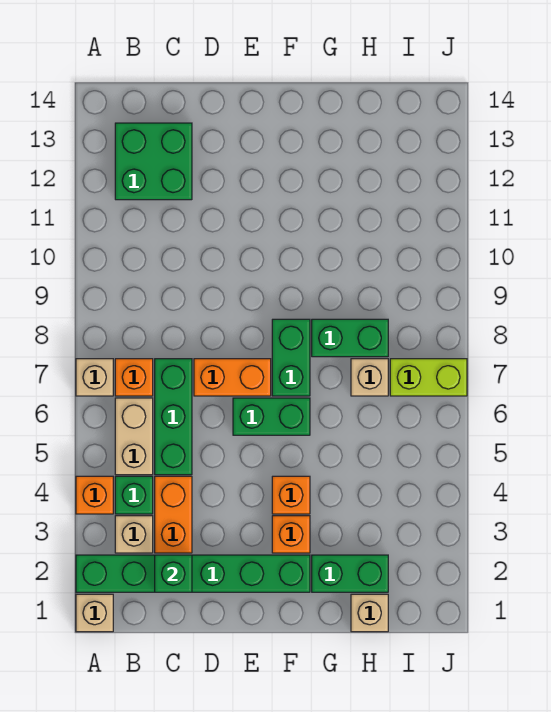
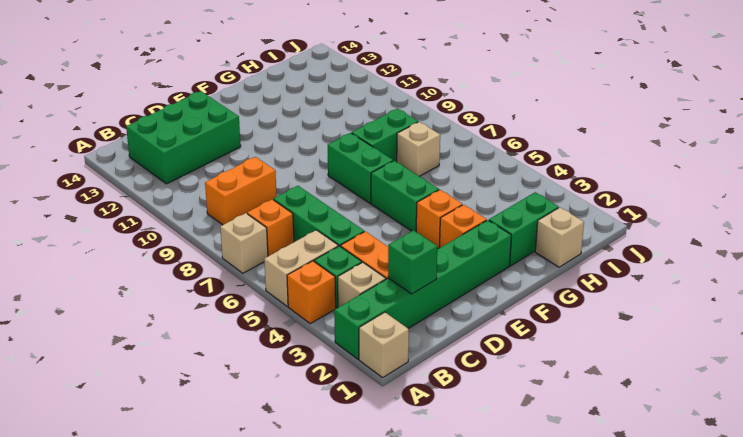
tan brick B5:B6 level 1 -> tan brick A5:B5 level 1
green brick B12:C13 level 1 -> green brick B12:D13 level 1
orange brick D7:E7 level 1 -> orange brick B9:C9 level 1
green brick E6:F6 level 1 -> green brick F5:F6 level 1
lime brick I7:J7 level 1 -> none

